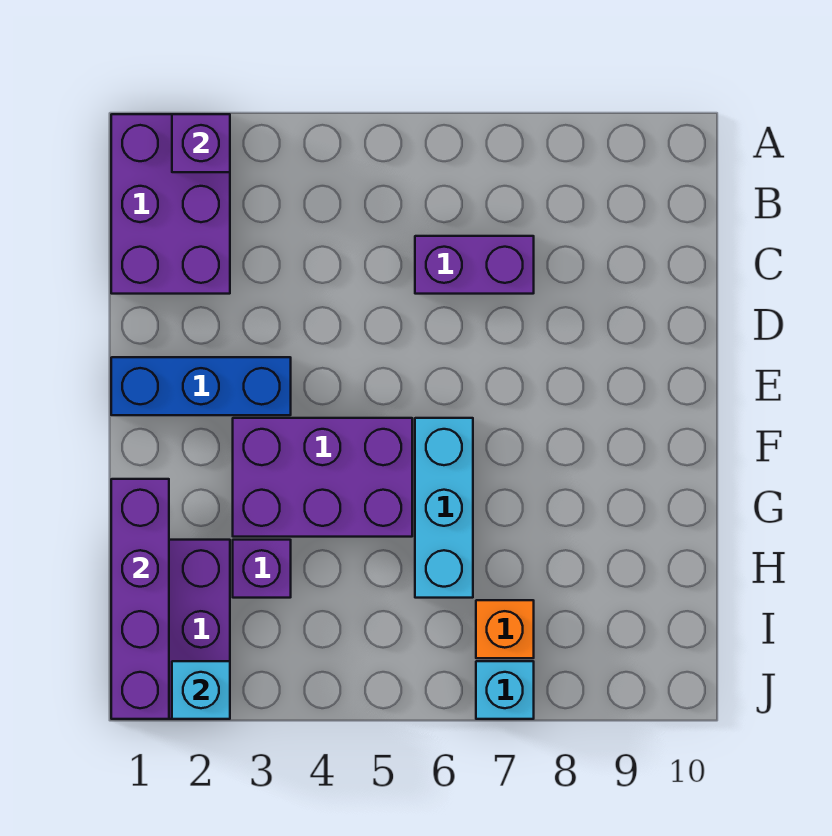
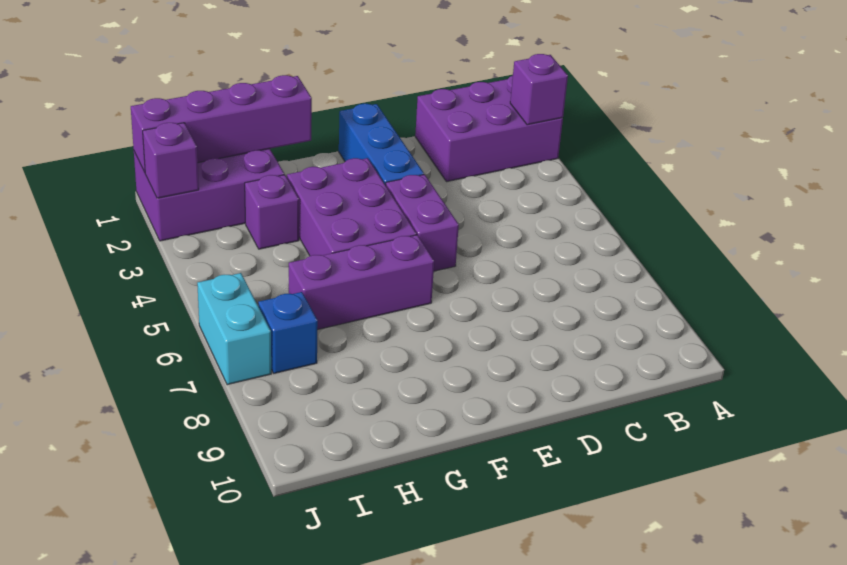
purple brick C6:C7 level 1 -> purple brick E4:E5 level 1
cyan brick F6:H6 level 1 -> purple brick F6:H6 level 1
orange brick I7 level 1 -> blue brick I7 level 1
cyan brick J2 level 2 -> purple brick J2 level 2
cyan brick J7 level 1 -> cyan brick J6:J7 level 1

